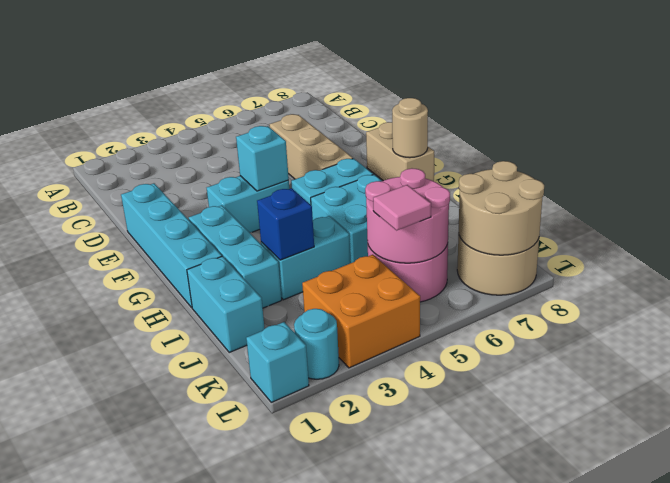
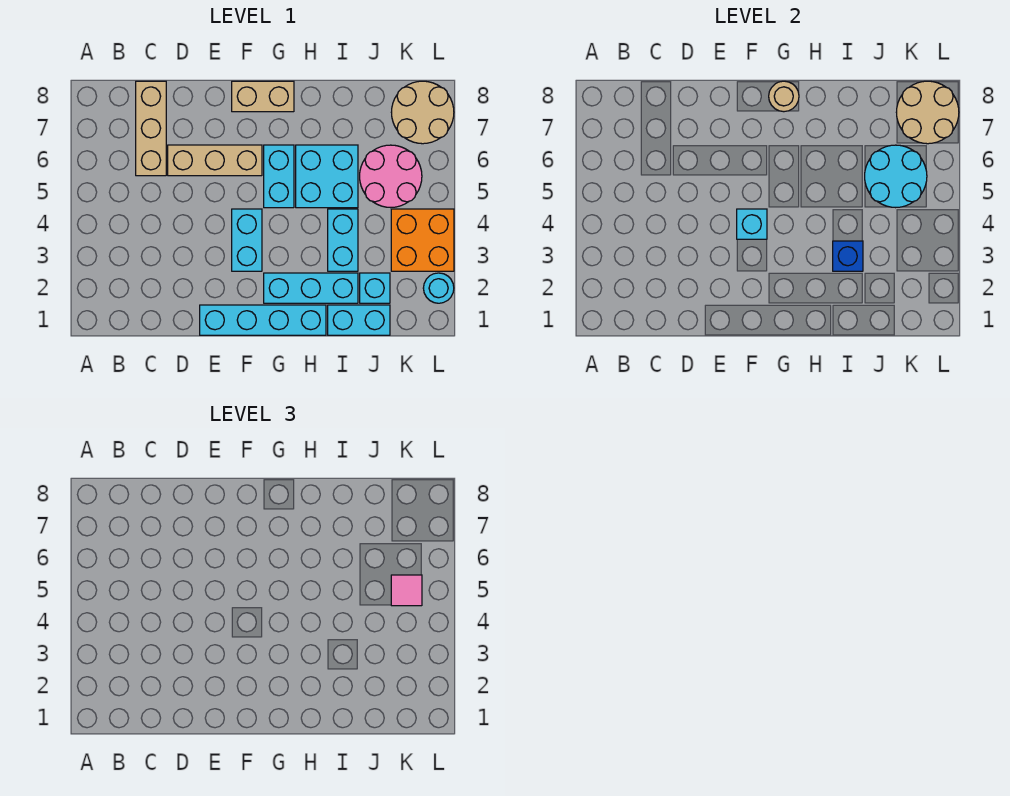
none -> tan brick C6:C8 level 1
pink round brick J5:K6 level 2 -> cyan round brick J5:K6 level 2
cyan brick L1 level 1 -> cyan brick J2 level 1

